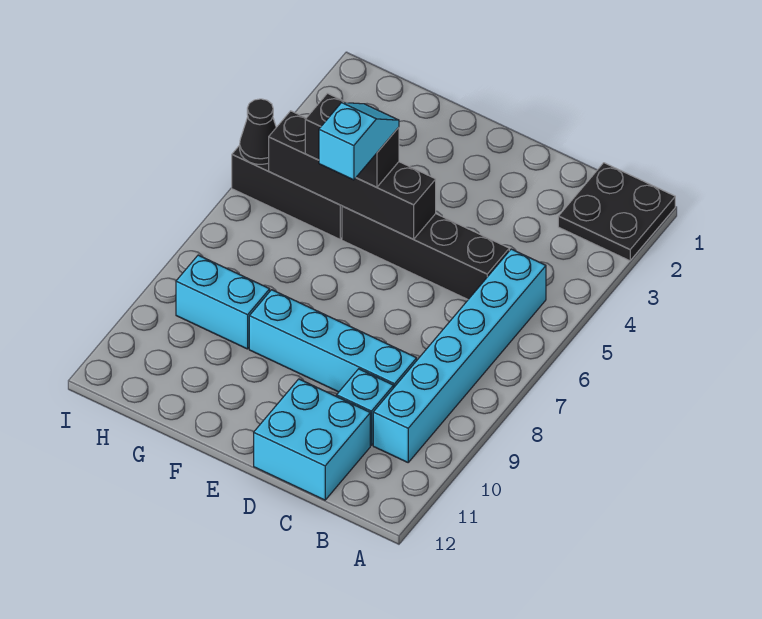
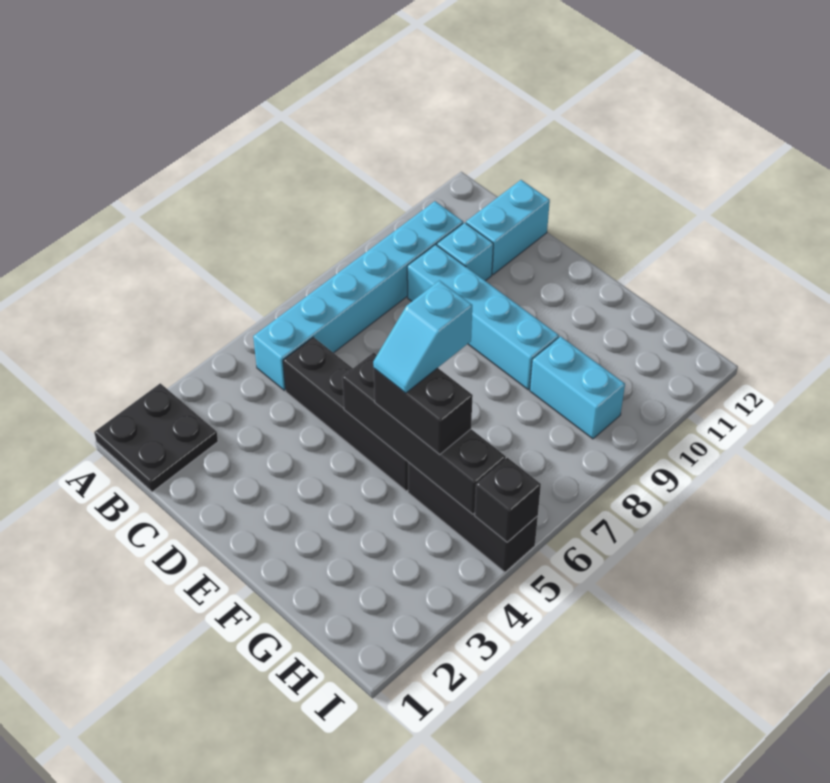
cyan brick C11:D12 level 1 -> cyan brick C11:C12 level 1
black cone I5 level 2 -> black brick I5 level 2

